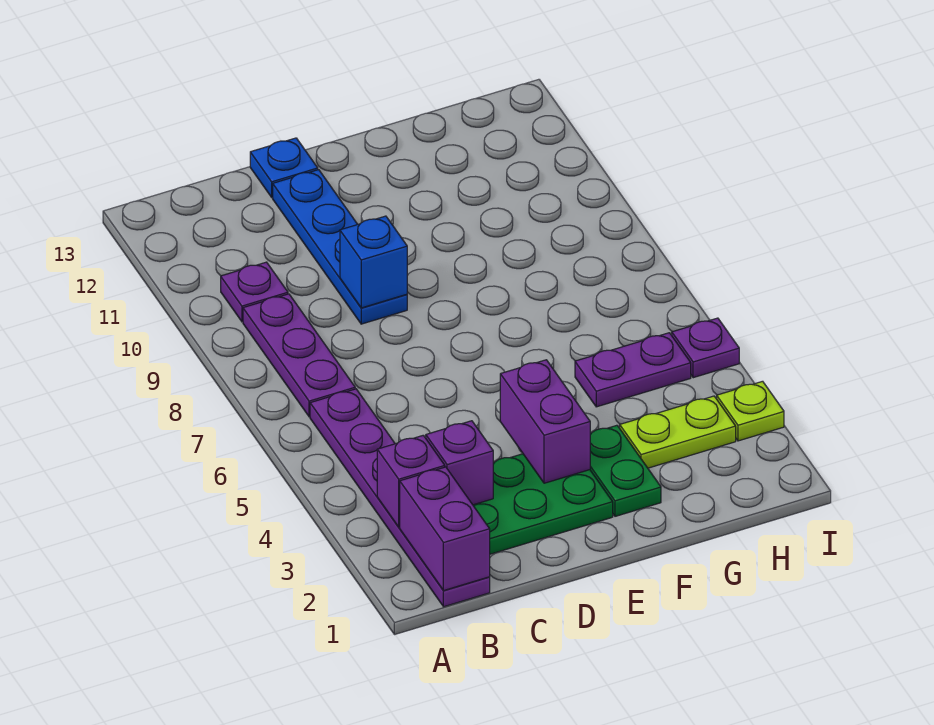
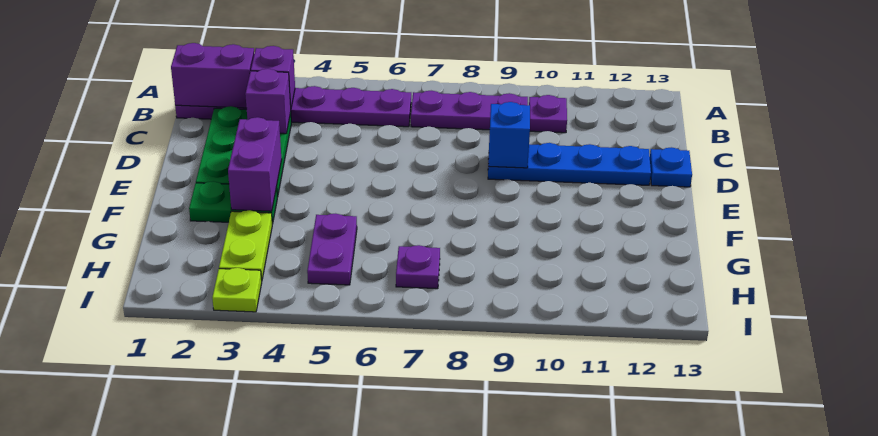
purple brick E3:E4 level 2 -> purple brick E3:F3 level 2
purple plate I5 level 1 -> purple plate H7 level 1

